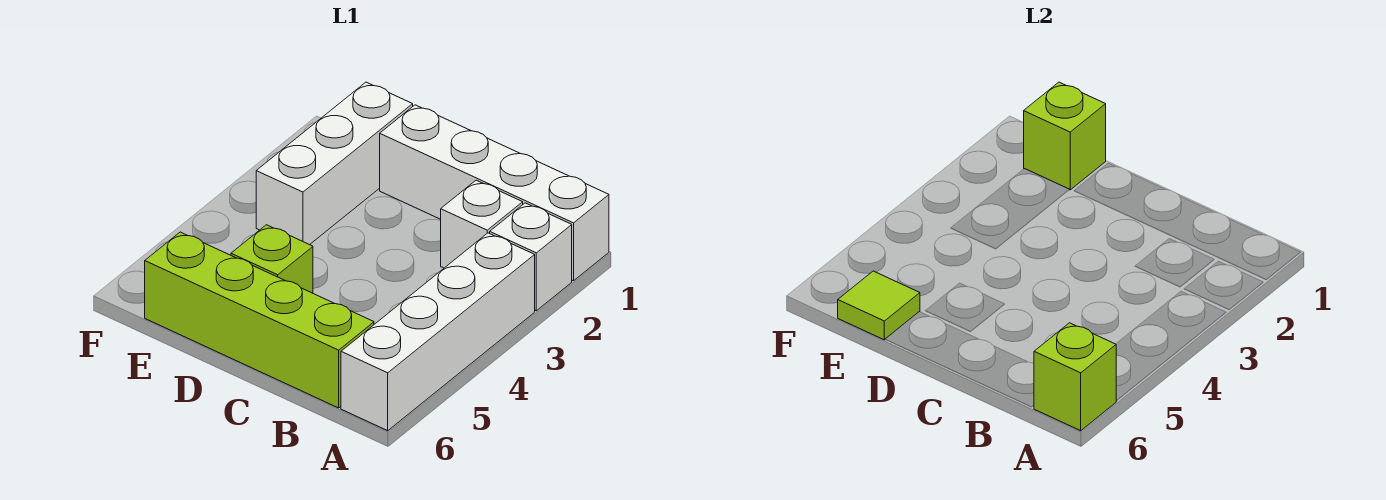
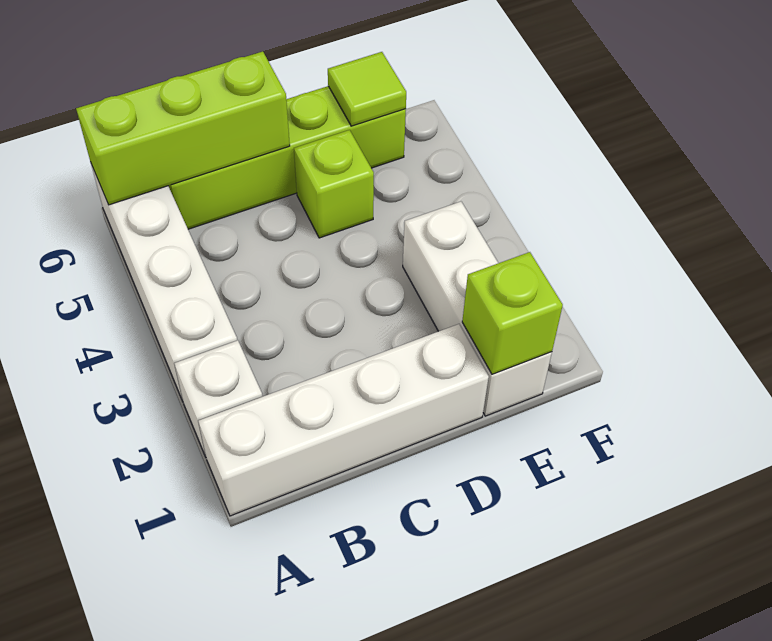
lime brick A6 level 2 -> lime brick A6:C6 level 2
white brick B2 level 1 -> none

